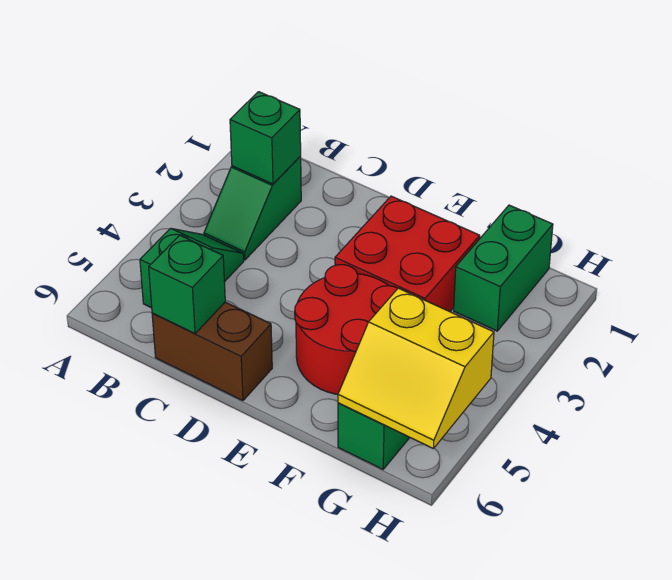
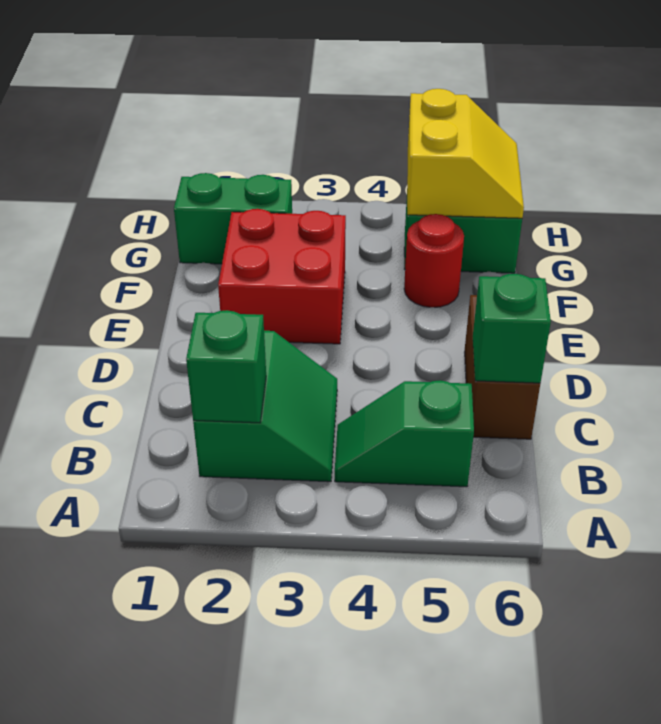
green slope B2:B3 level 1 top 2 -> green slope B2:C3 level 1 top 2
red round brick E4:F5 level 1 -> red round brick F5 level 1

